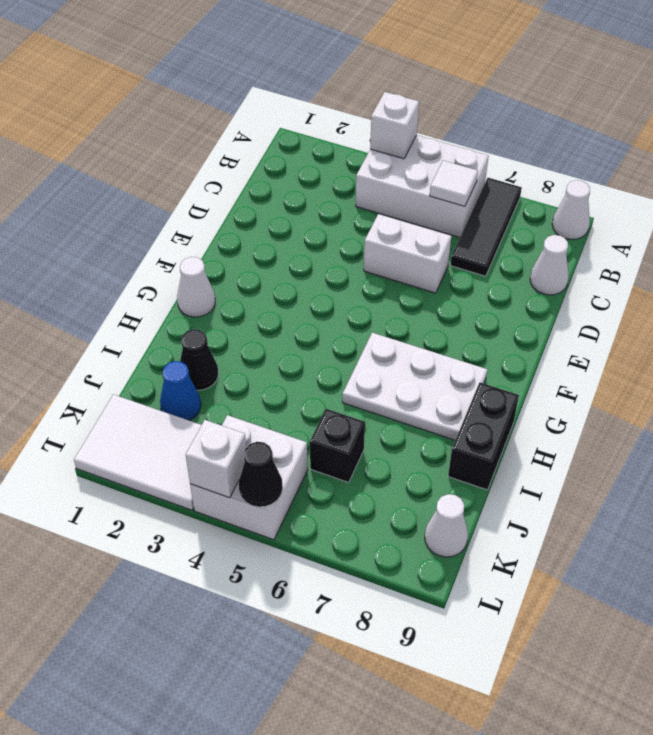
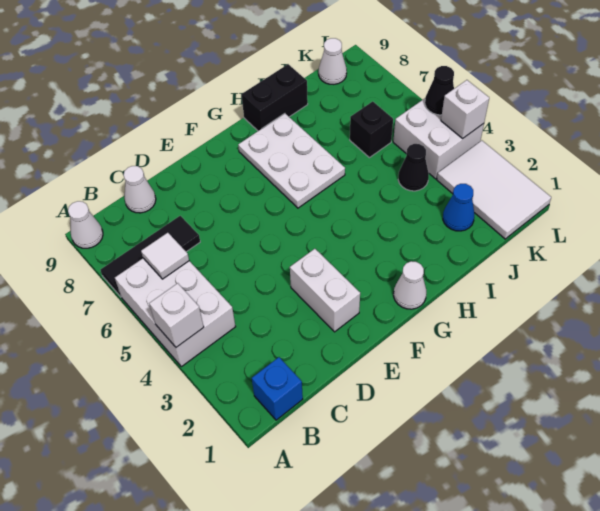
none -> blue brick B1 level 1
white brick D5:D6 level 1 -> white brick E2:E3 level 1
black cone I2 level 1 -> black cone J4 level 1

